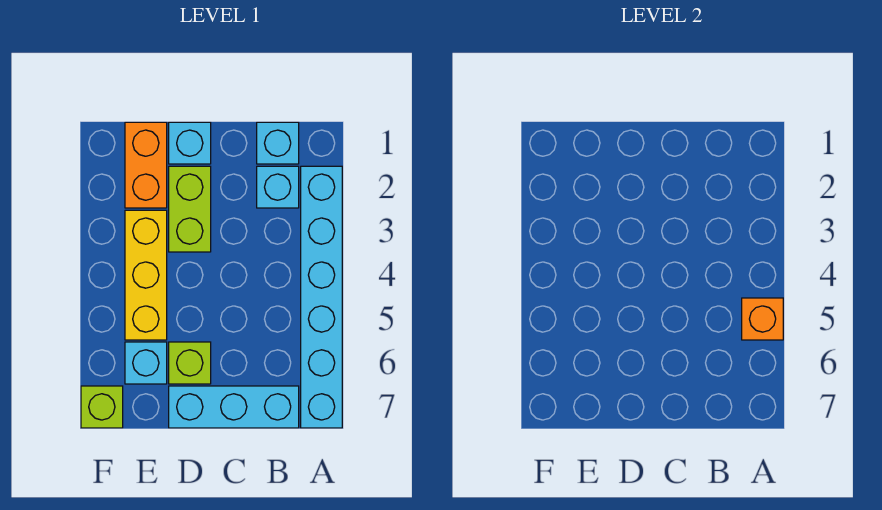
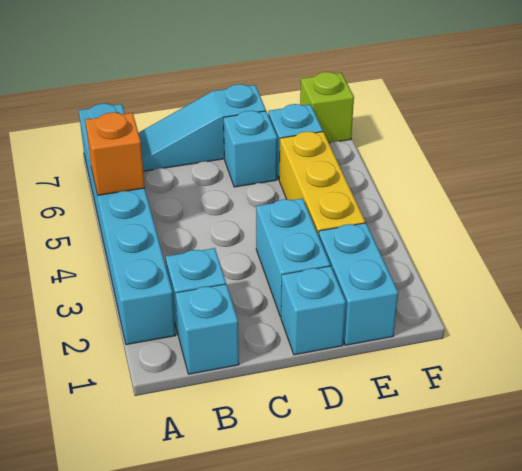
cyan brick B7:D7 level 1 -> cyan slope B7:D7 level 1 top D
lime brick D2:D3 level 1 -> cyan brick D2:D3 level 1
lime brick D6 level 1 -> cyan brick D6 level 1
orange brick E1:E2 level 1 -> cyan brick E1:E2 level 1

